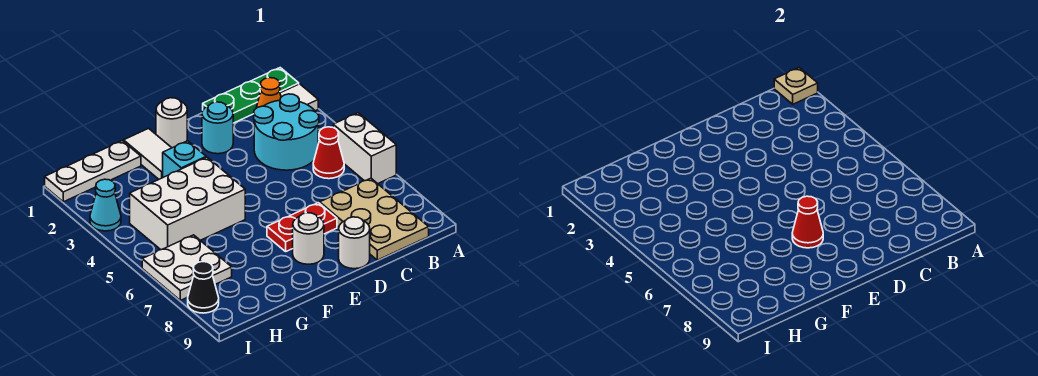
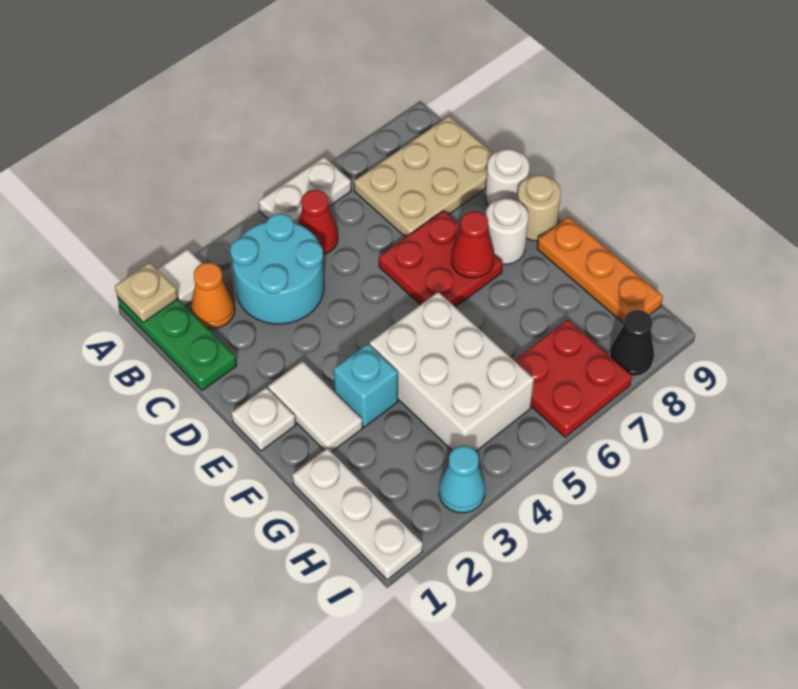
white brick A5:A6 level 1 -> white plate A5:A6 level 1
cyan round brick D2 level 1 -> none
red plate D7:E7 level 1 -> red plate D6:E7 level 1
white round brick E1 level 1 -> white plate E1 level 1
none -> tan round brick E9 level 1
white tile F1:F2 level 1 -> white tile E2:F2 level 1
none -> orange plate F9:H9 level 1
white plate H6:I7 level 1 -> red plate H6:I7 level 1

